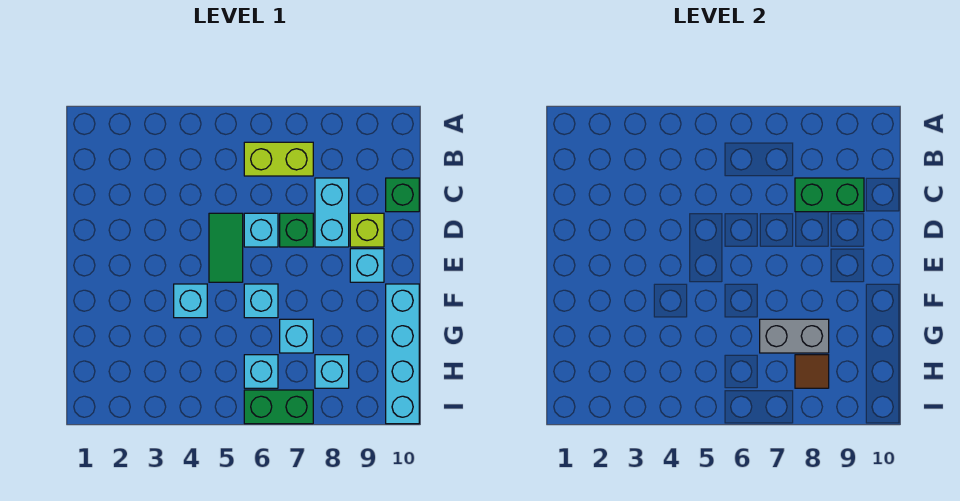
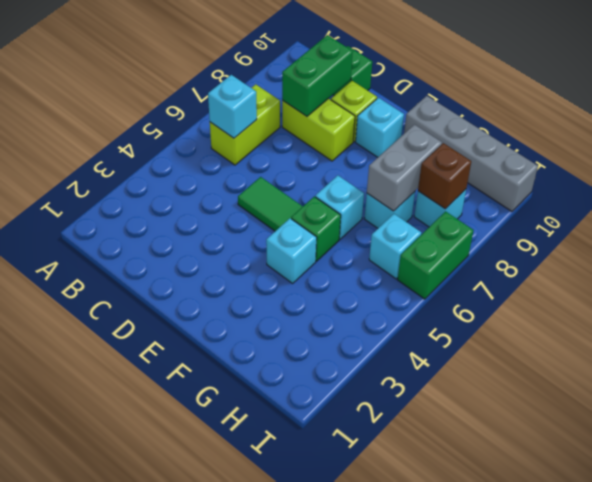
cyan brick C8:D8 level 1 -> lime brick C8:D8 level 1
cyan brick D6 level 1 -> cyan brick B6 level 2
green brick D7 level 1 -> green brick F5 level 1
cyan brick F10:I10 level 1 -> grey brick F10:I10 level 1
brown tile H8 level 2 -> brown brick H8 level 2

